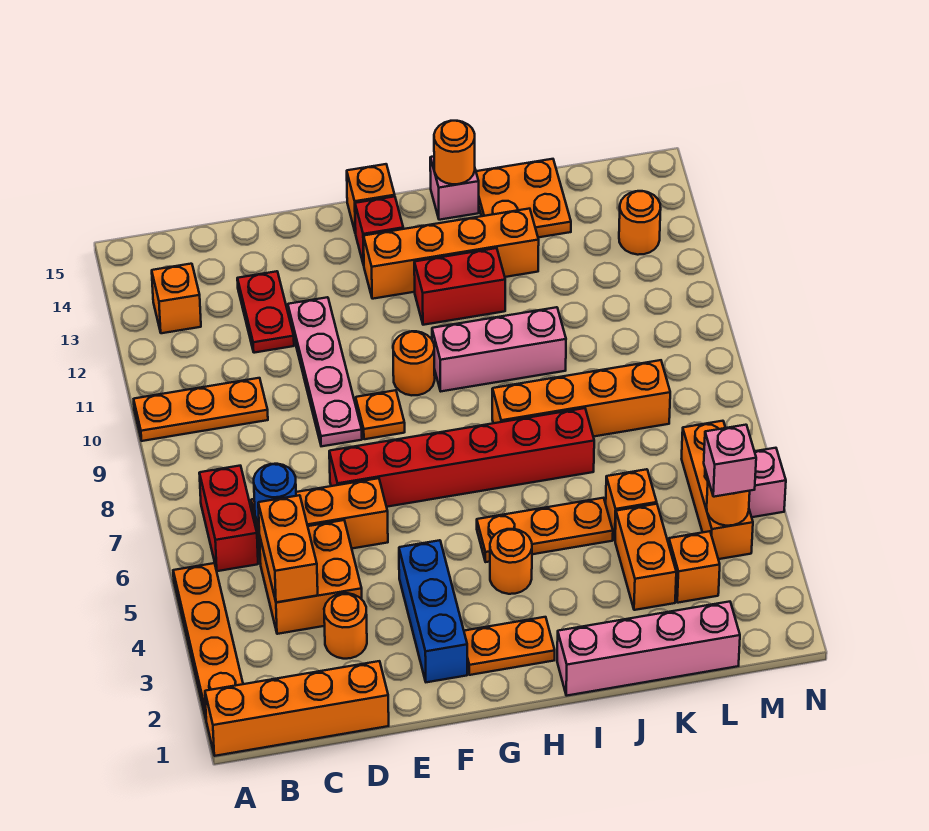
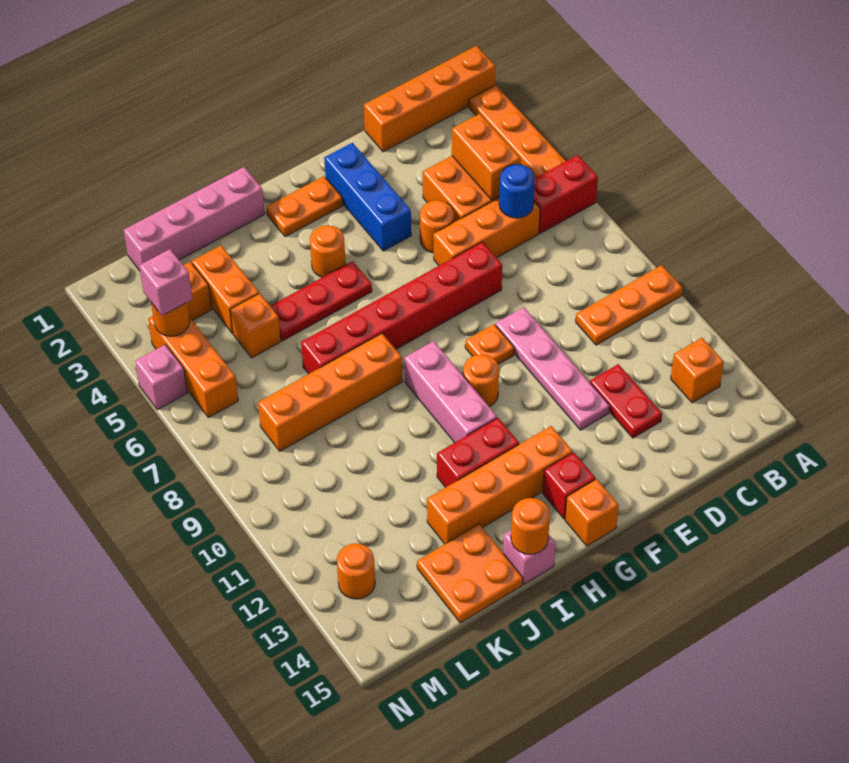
red brick B6:B7 level 1 -> red brick A6:B6 level 1
orange round brick D3 level 1 -> orange round brick E5 level 1
orange plate H5:J5 level 1 -> red plate H5:J5 level 1
pink brick H10:J10 level 1 -> pink brick H9:H11 level 1

